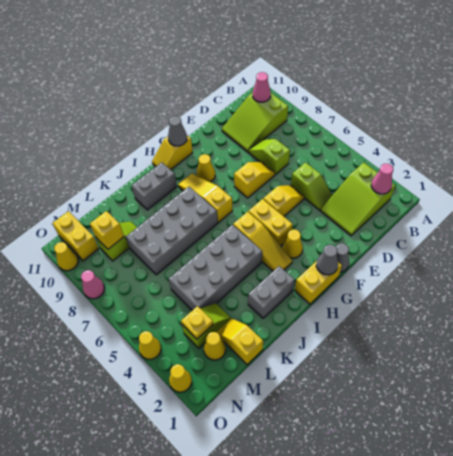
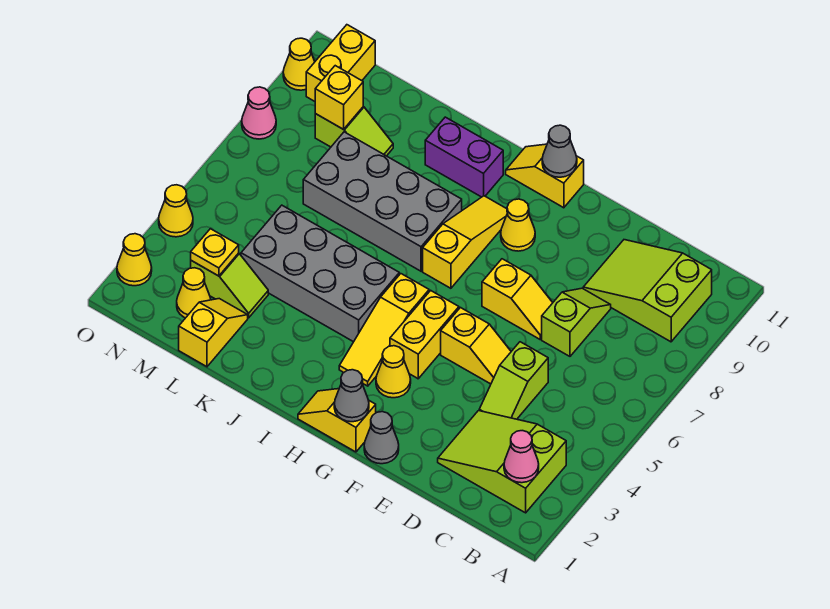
pink cone B10 level 2 -> none
yellow brick G1:H1 level 1 -> yellow slope G1:H1 level 1 top G
grey brick I2:J2 level 1 -> none
grey brick I10:J10 level 1 -> purple brick I10:J10 level 1

